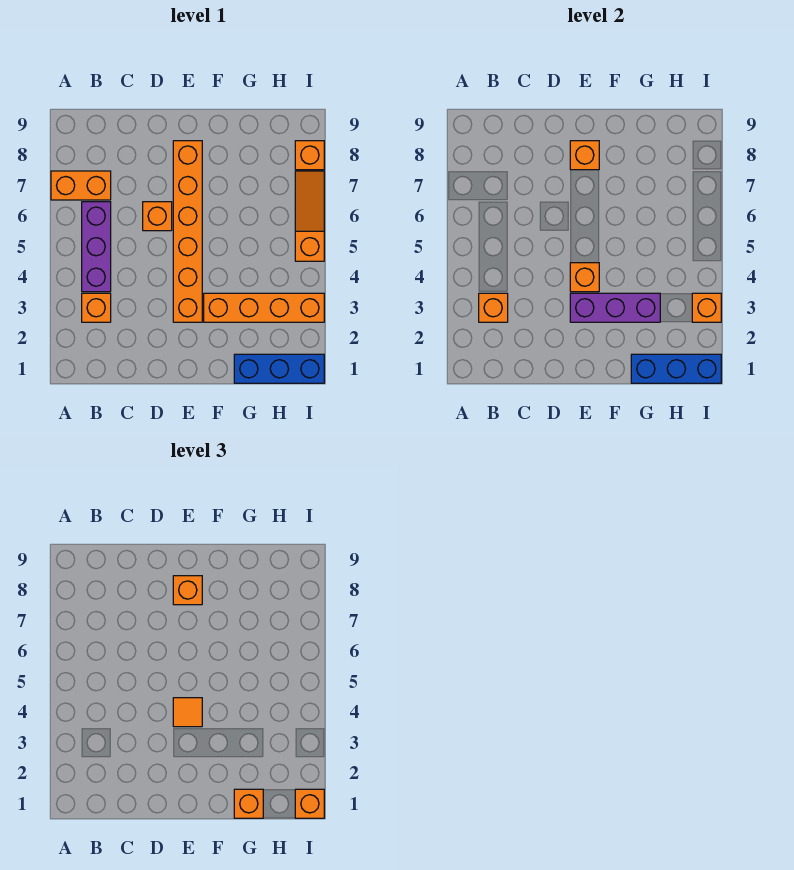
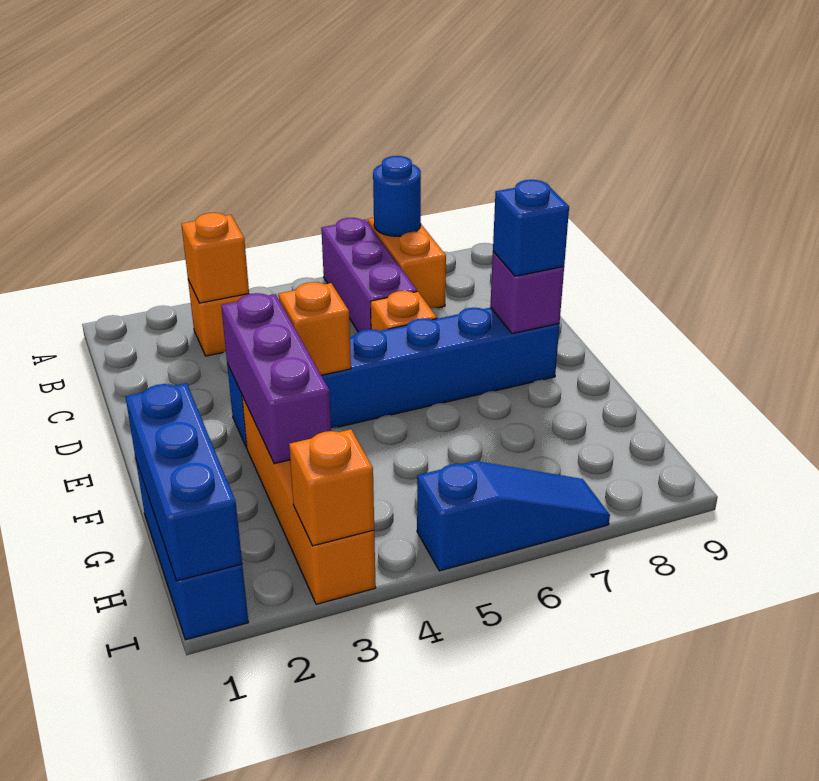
none -> blue round brick A7 level 2
purple brick B4:B6 level 1 -> purple brick A6:C6 level 1
orange brick E3:E8 level 1 -> blue brick E3:E8 level 1
orange tile E4 level 3 -> none
orange brick E8 level 2 -> purple brick E8 level 2
orange brick E8 level 3 -> blue brick E8 level 3
orange brick G1 level 3 -> none
orange brick I1 level 3 -> none
orange slope I5:I7 level 1 top 5 -> blue slope I5:I7 level 1 top 5
orange brick I8 level 1 -> none

